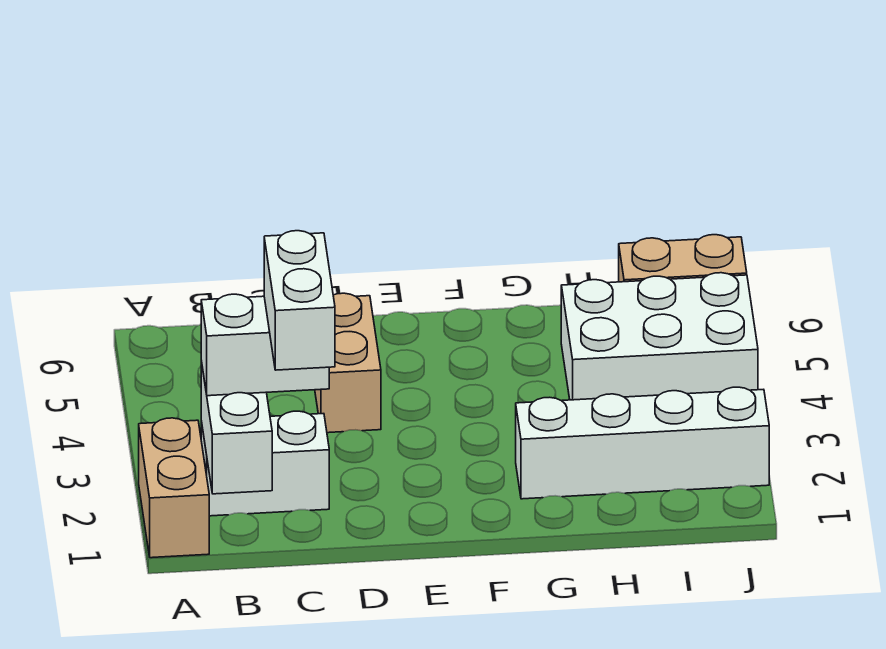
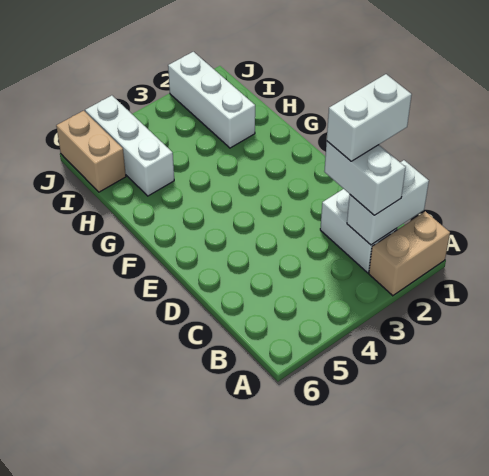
tan brick D4:D5 level 1 -> none
white brick G2:J2 level 1 -> white brick H2:J2 level 1
white brick H4:J5 level 1 -> white brick H5:J5 level 1

